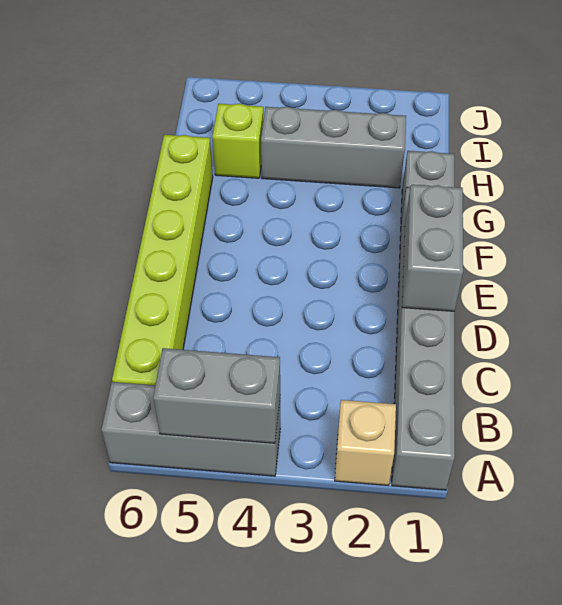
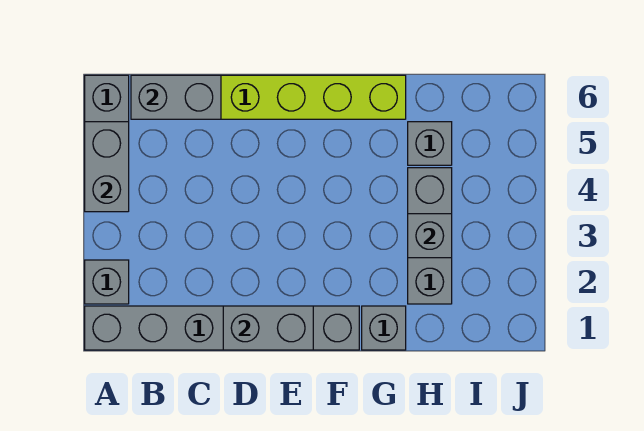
tan brick A2 level 1 -> grey brick A2 level 1
none -> grey brick B6:C6 level 2
none -> grey brick H3 level 2
lime brick H5 level 1 -> grey brick H5 level 1

